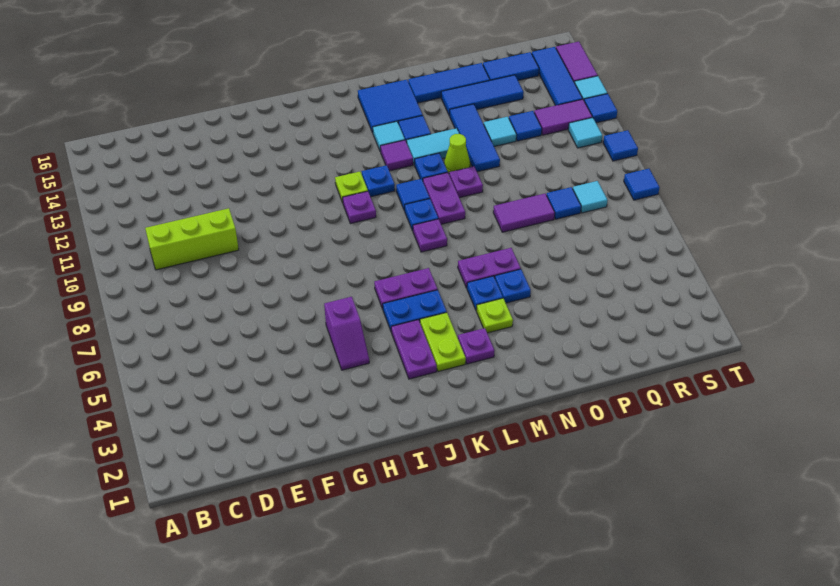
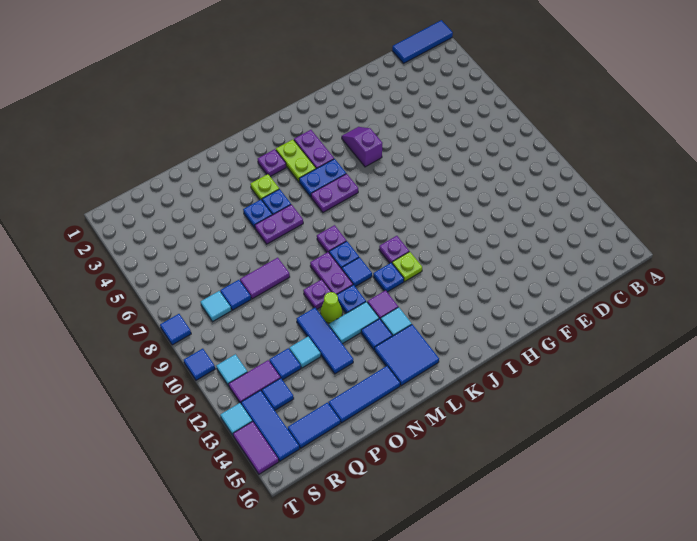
lime brick C10:E10 level 1 -> none
blue tile O14:Q14 level 1 -> blue tile A1:C1 level 1
blue tile T12 level 1 -> blue tile R13 level 1

